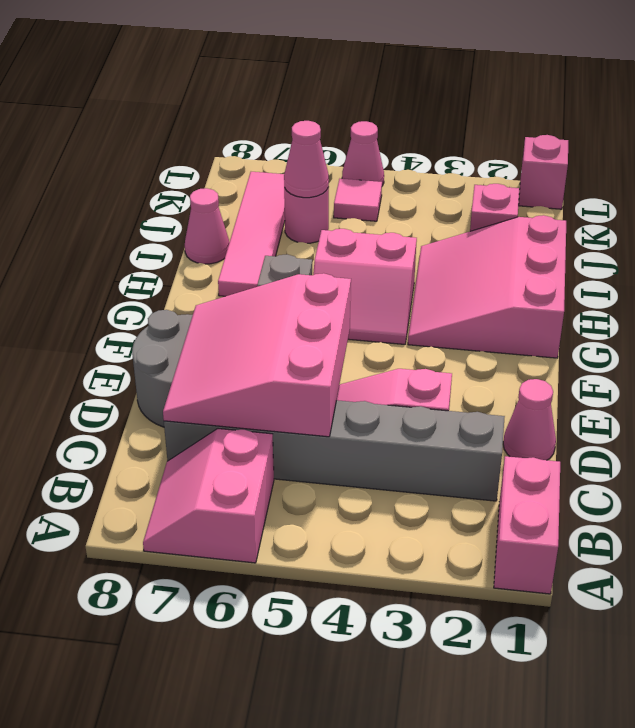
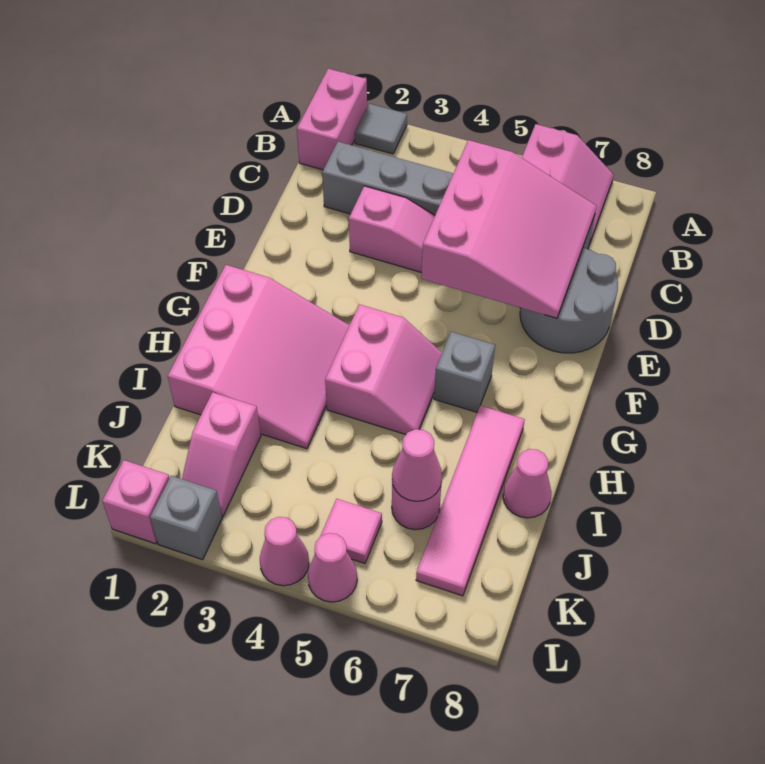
none -> grey tile A2 level 1
pink cone D1 level 1 -> pink cone L4 level 1
pink slope G4:H5 level 1 top H -> pink slope G4:H5 level 1 top 4
none -> grey brick L2 level 1

